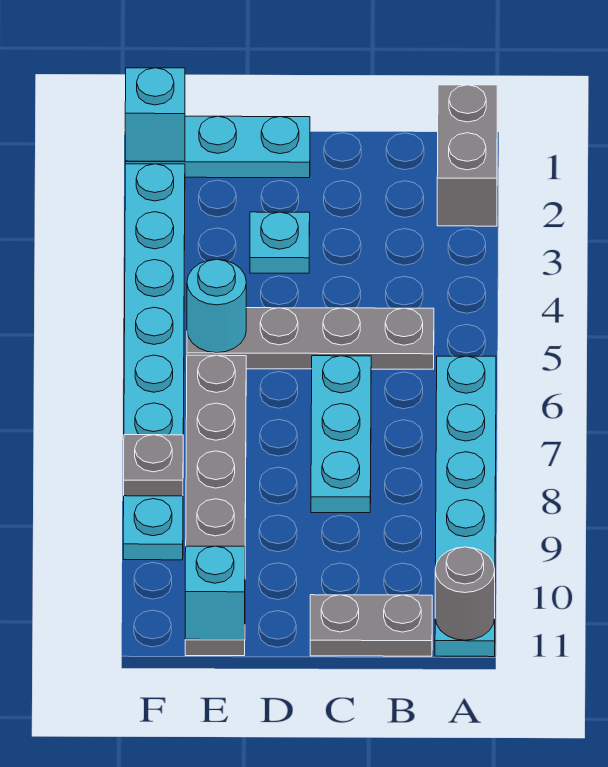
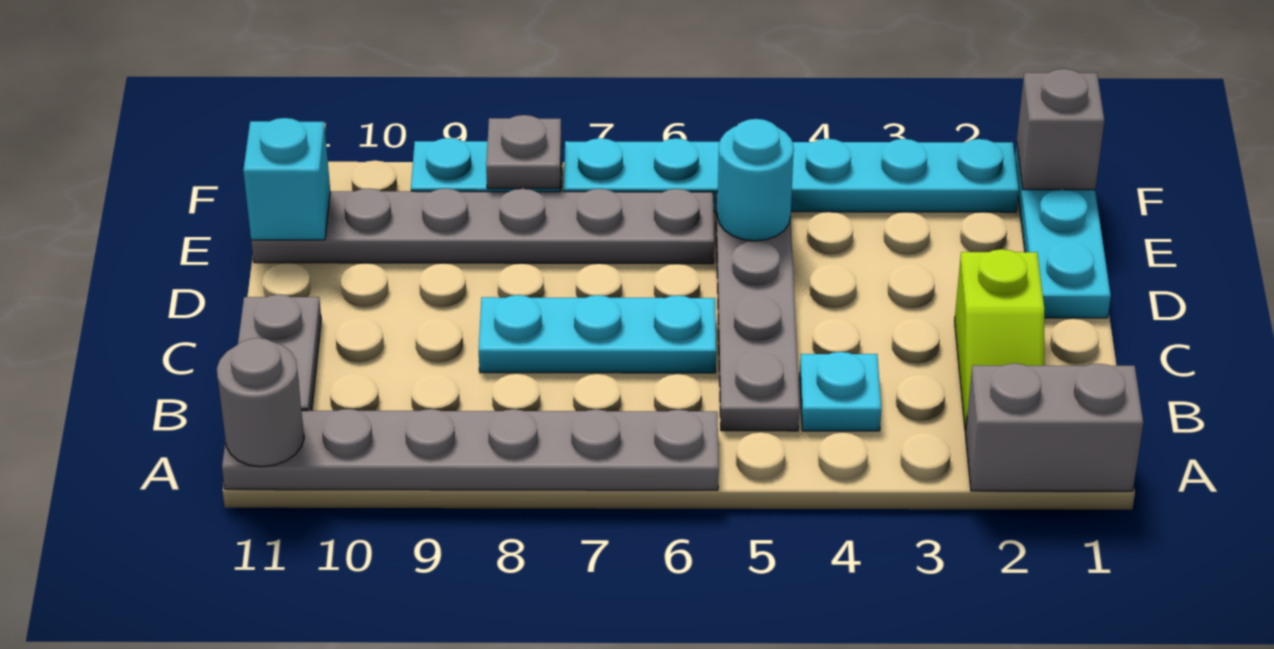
cyan plate A6:A11 level 1 -> grey plate A6:A11 level 1
none -> lime slope B2:C2 level 1 top C
cyan plate D3 level 1 -> cyan plate B4 level 1
cyan brick F1 level 2 -> grey brick F1 level 2

